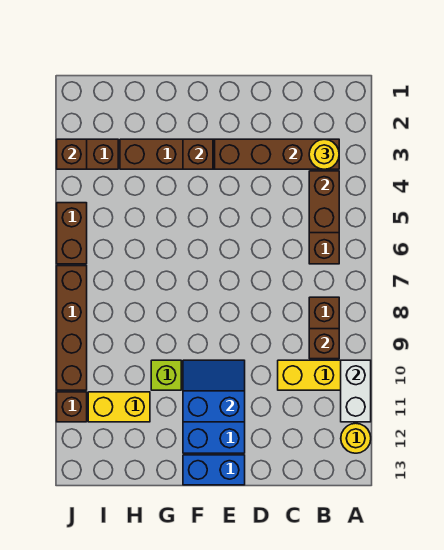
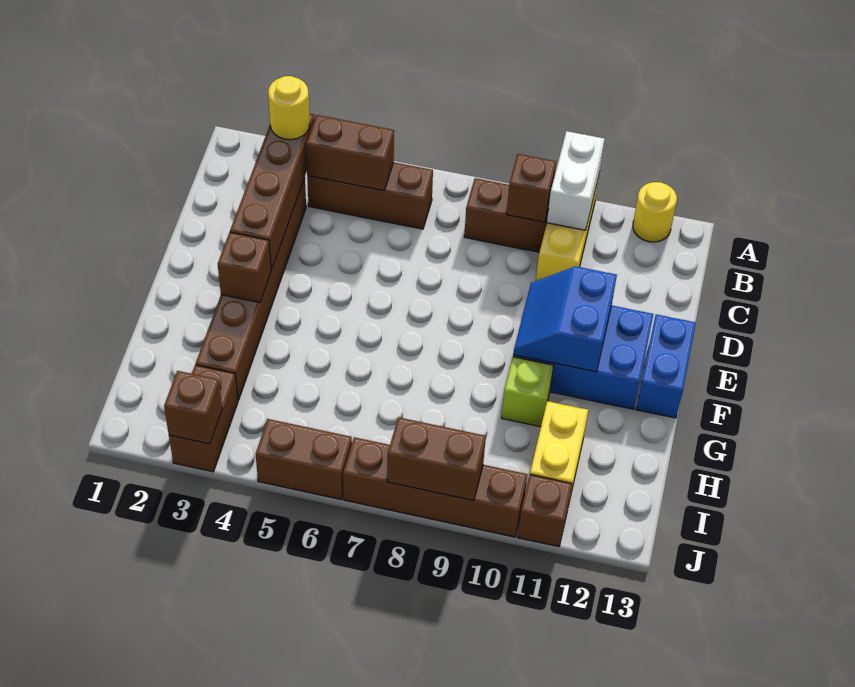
white brick A10:A11 level 2 -> white brick A10:B10 level 2
none -> brown brick J8:J9 level 2

